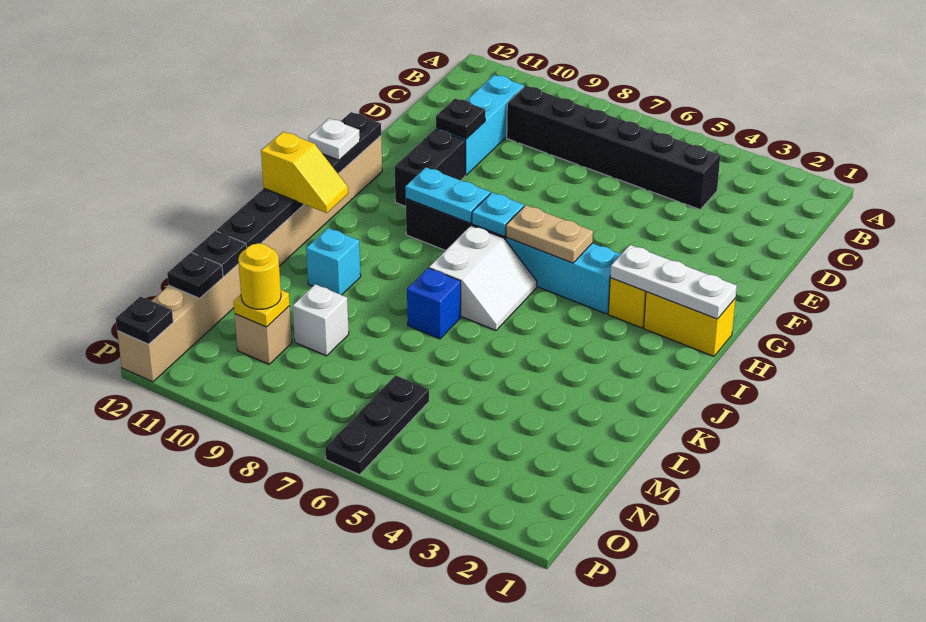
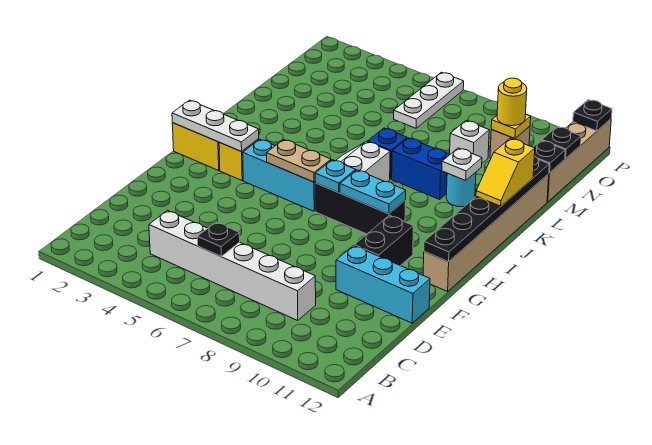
black brick C4:C9 level 1 -> white brick C4:C9 level 1
cyan brick C10:E10 level 1 -> cyan brick E10:E12 level 1
black plate E10 level 2 -> black plate C6 level 2
white plate H12 level 3 -> white plate K10 level 2
yellow slope J11:J12 level 3 top 12 -> yellow slope J12:K12 level 3 top K
none -> blue brick K8:K9 level 1
cyan brick K10 level 1 -> cyan round brick K10 level 1
black plate N6:P6 level 1 -> white plate N6:P6 level 1

